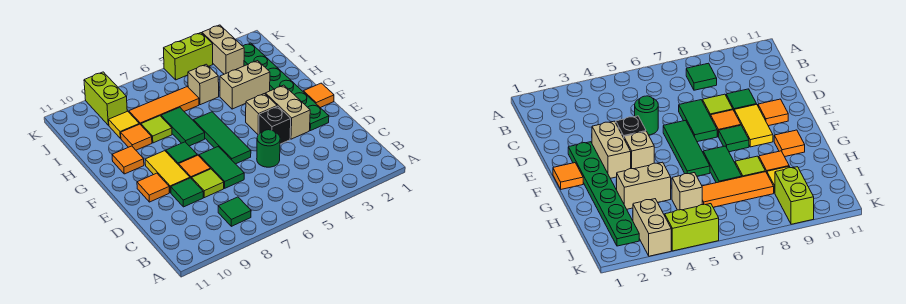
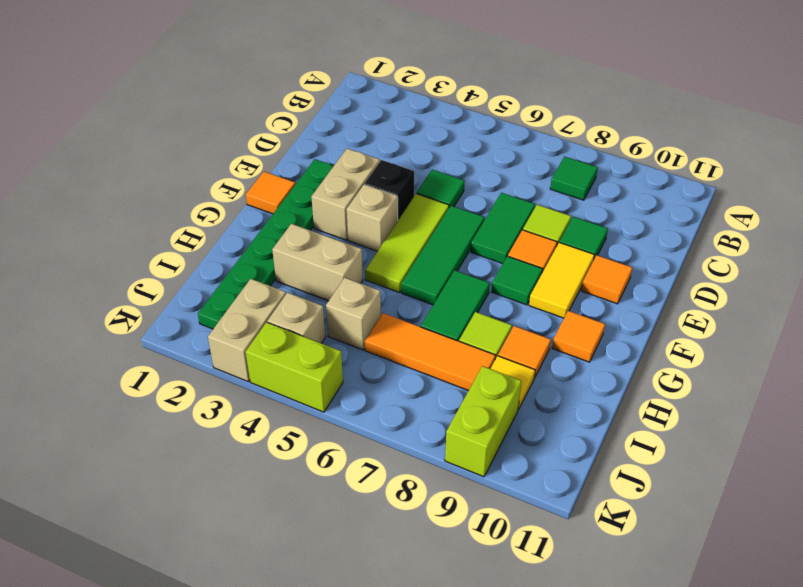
green round brick D5 level 1 -> green tile D5 level 1
none -> lime tile E5:G5 level 1
none -> tan brick J4 level 1

